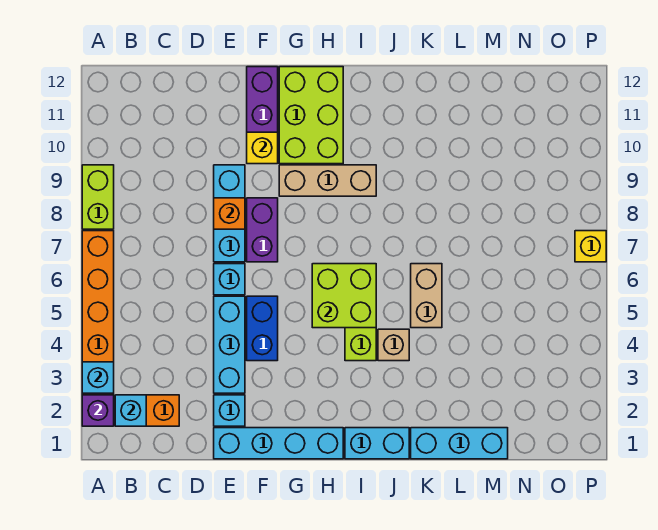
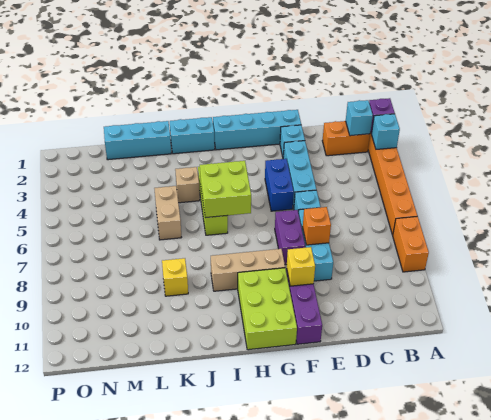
lime brick A8:A9 level 1 -> orange brick A8:A9 level 1
yellow brick P7 level 1 -> yellow brick K9 level 1

